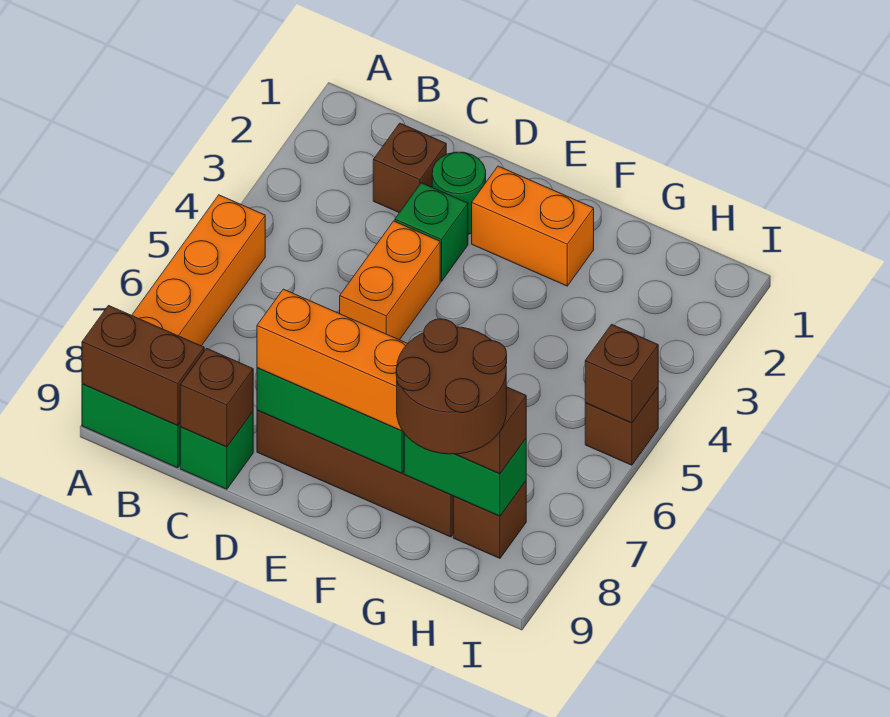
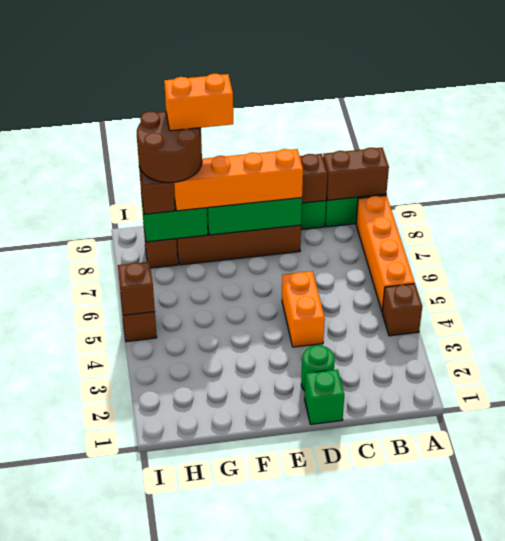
brown brick C2 level 1 -> brown brick A4 level 1
green brick D3 level 1 -> green brick D1 level 1
orange brick E2:F2 level 1 -> orange brick F9:G9 level 5

